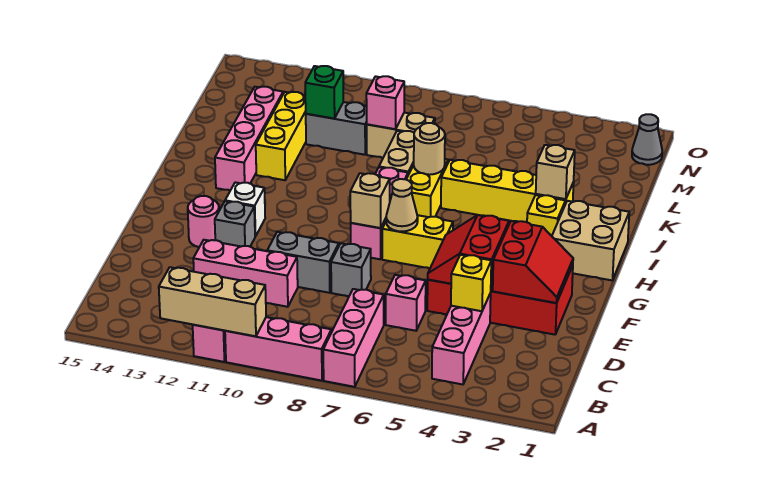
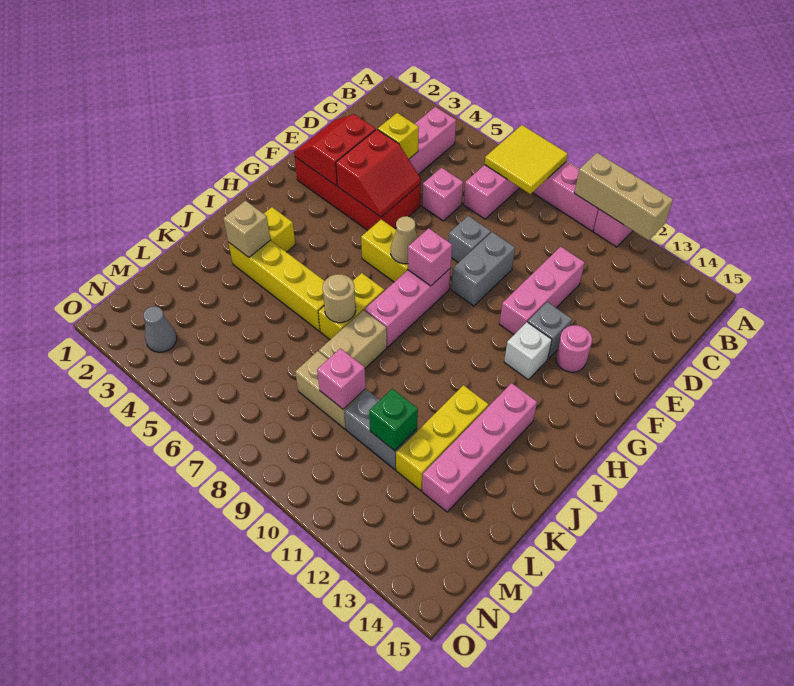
none -> yellow tile A7:B8 level 2
pink brick D10:D12 level 1 -> pink brick D11:F11 level 1
grey brick E9:E10 level 1 -> grey brick E9:F9 level 1
tan brick G8 level 2 -> pink brick G8 level 2
tan brick H1:I2 level 1 -> none
grey cone N1 level 1 -> grey cone N3 level 1

